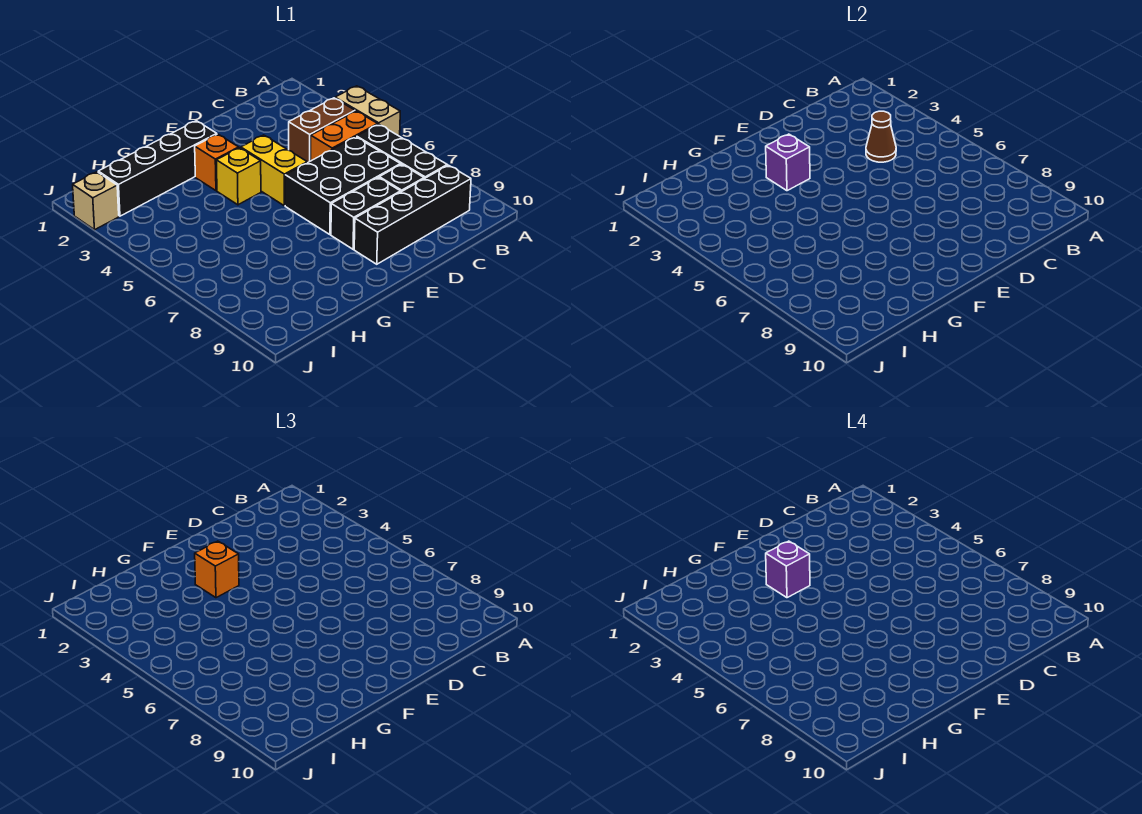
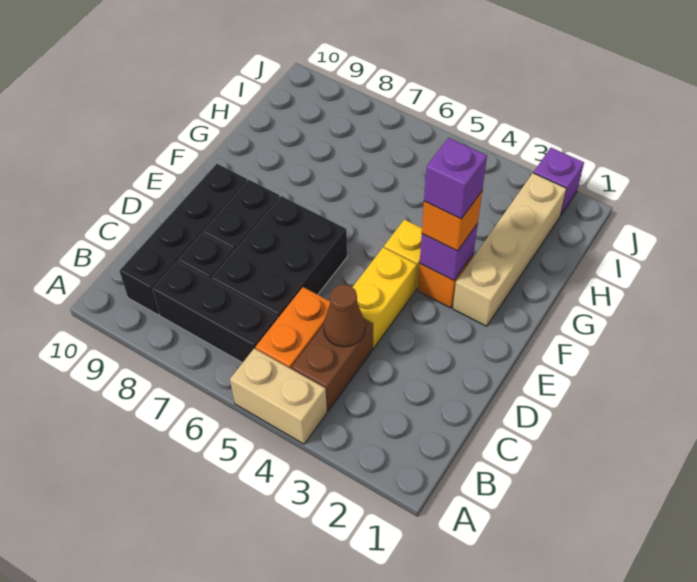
yellow brick E4:E5 level 1 -> yellow brick D4:E4 level 1
black brick F2:I2 level 1 -> tan brick F2:I2 level 1
tan brick J2 level 1 -> purple brick J2 level 1

